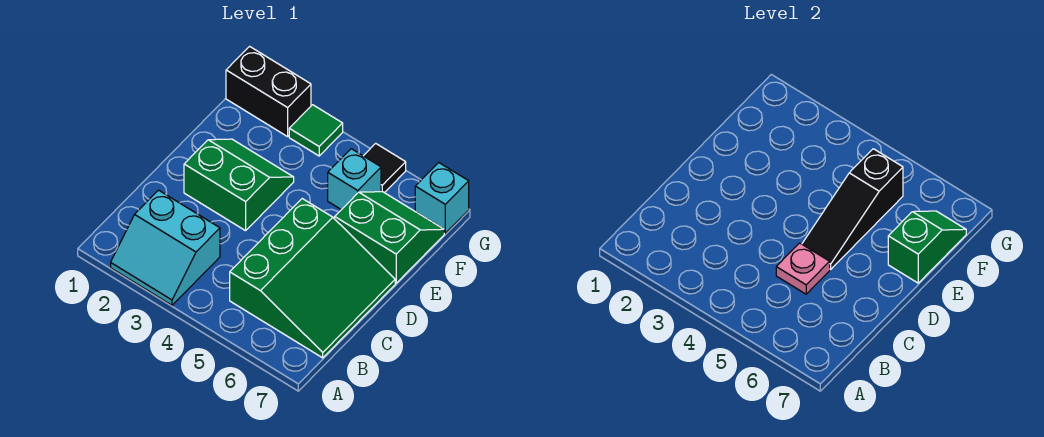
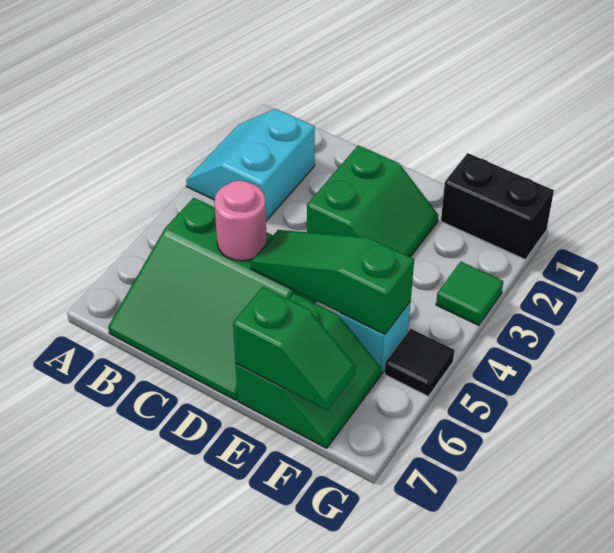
pink plate C5 level 2 -> pink round brick C5 level 2
black slope D5:F5 level 2 top F -> green slope D5:F5 level 2 top F
black brick G1:G2 level 1 -> black brick F1:G1 level 1
cyan brick G7 level 1 -> none

